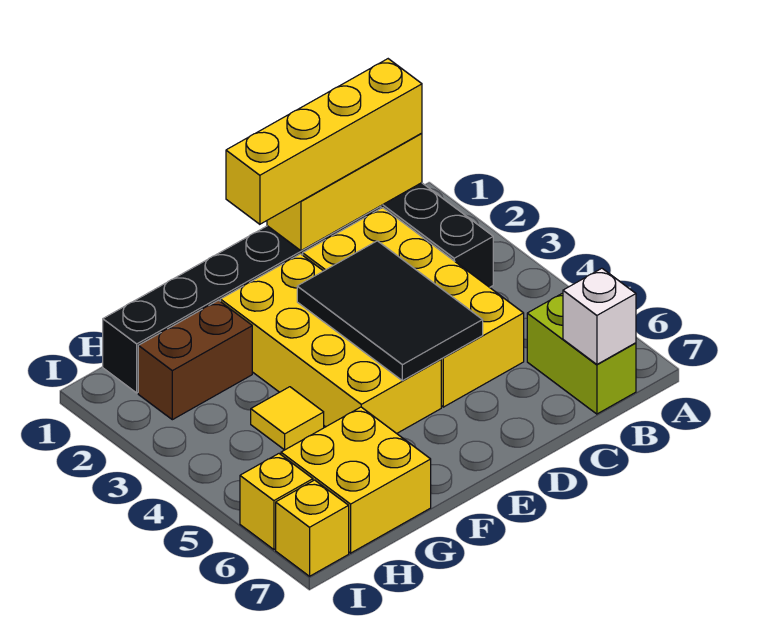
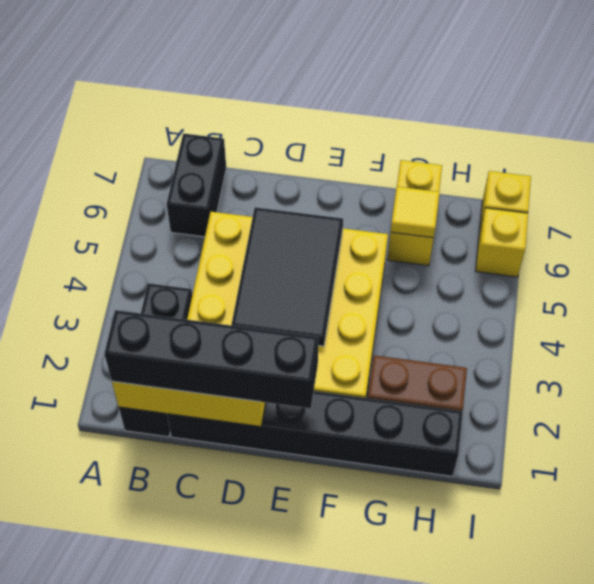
yellow brick B1:E1 level 3 -> black brick B1:E1 level 3
lime brick B6:B7 level 1 -> black brick B6:B7 level 1
white brick B7 level 2 -> none
yellow tile G4 level 1 -> yellow tile G6 level 2
yellow brick G6:H7 level 1 -> yellow brick G6:G7 level 1

